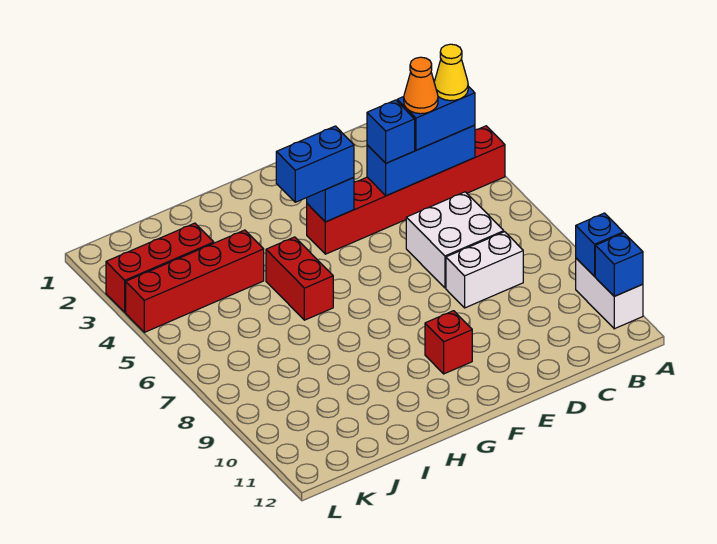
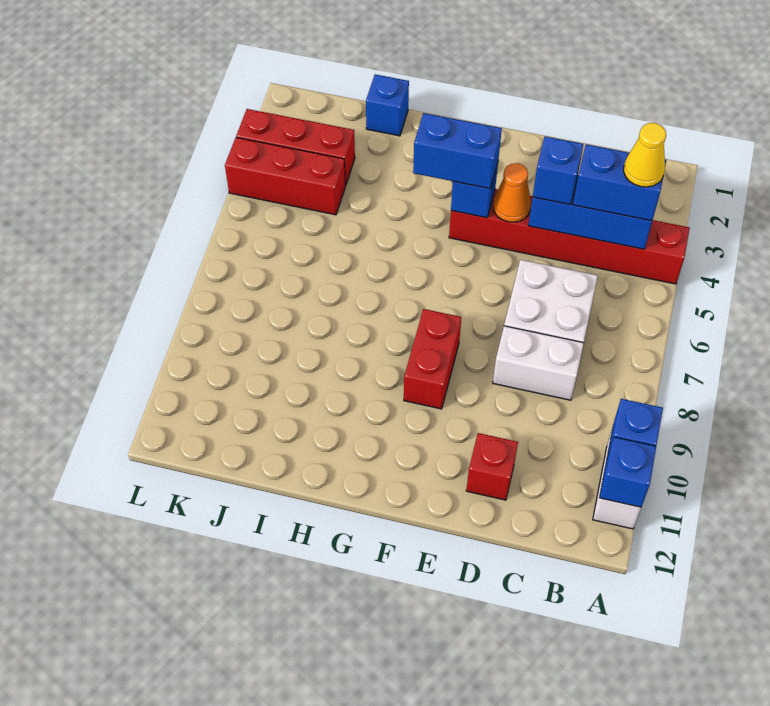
orange cone C4 level 4 -> orange cone E4 level 2
red brick F10 level 1 -> red brick D11 level 1
red brick H5:H6 level 1 -> red brick F8:F9 level 1
none -> blue brick I1 level 1
red brick I4:L4 level 1 -> red brick J4:L4 level 1

